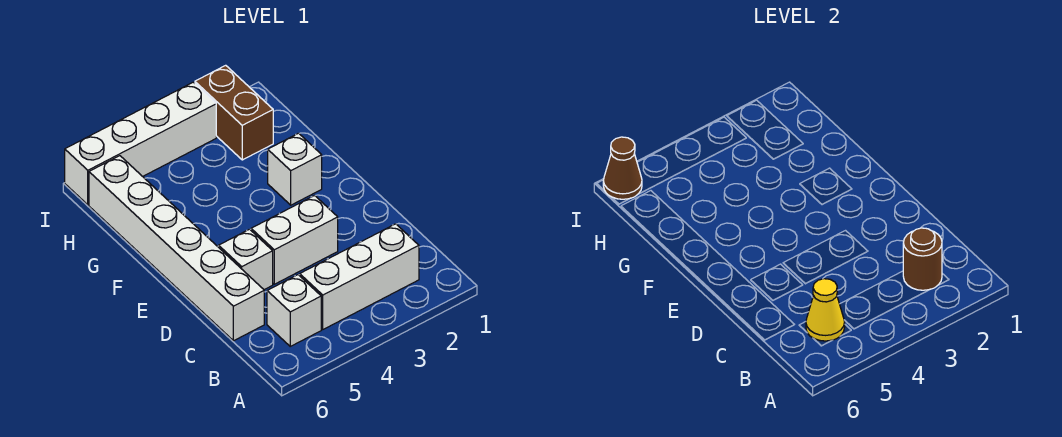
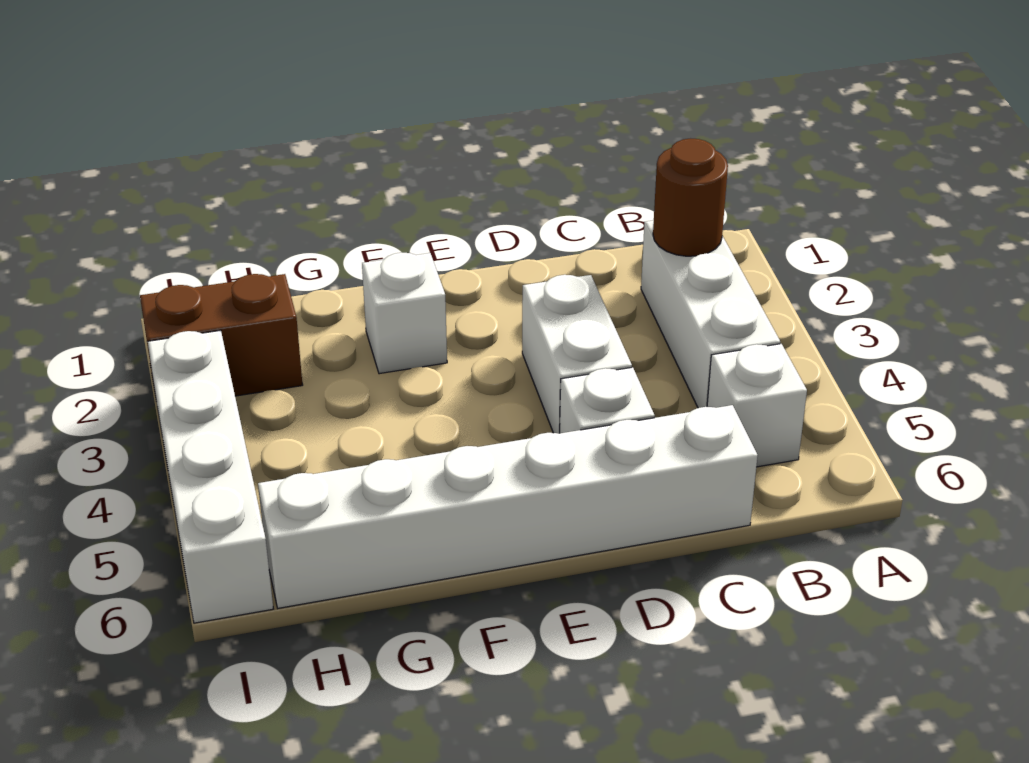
yellow cone B5 level 2 -> none
brown cone I6 level 2 -> none

